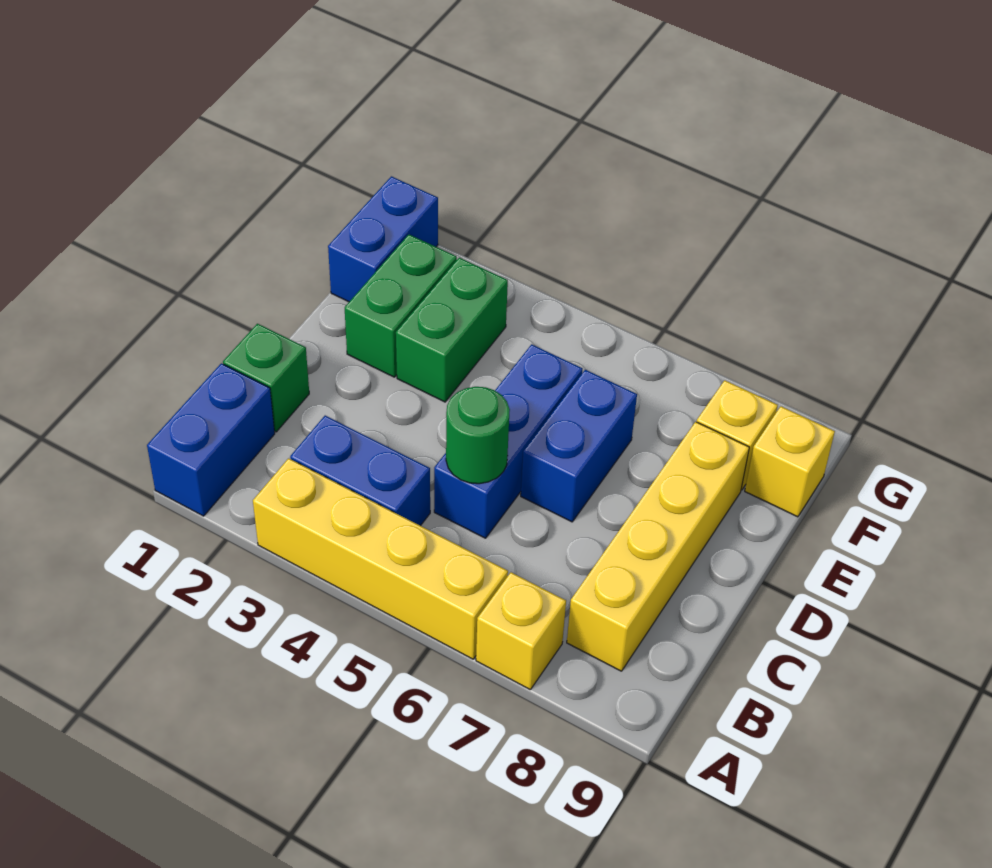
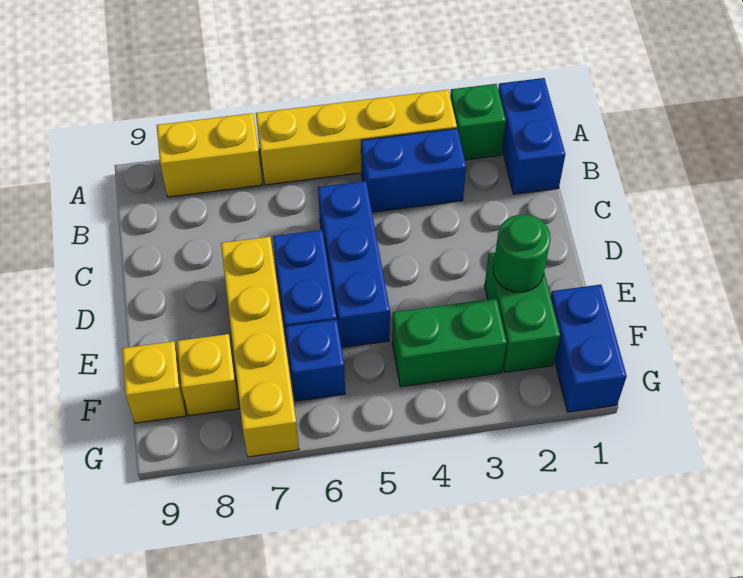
yellow brick A7 level 1 -> yellow brick A7:A8 level 1
yellow brick B8:E8 level 1 -> yellow brick D7:G7 level 1
green brick C1 level 1 -> green brick A2 level 1
green round brick C5 level 2 -> green round brick E2 level 2
green brick E3:F3 level 1 -> green brick F3:F4 level 1
none -> blue brick F6 level 1

